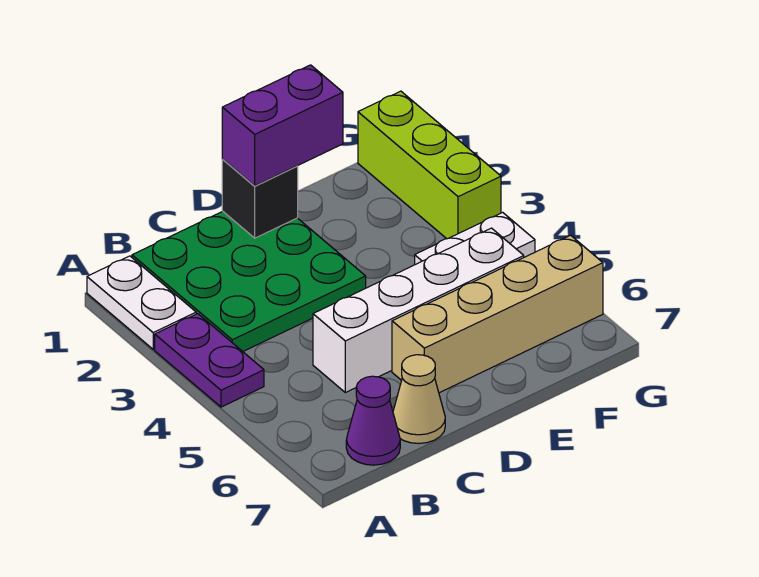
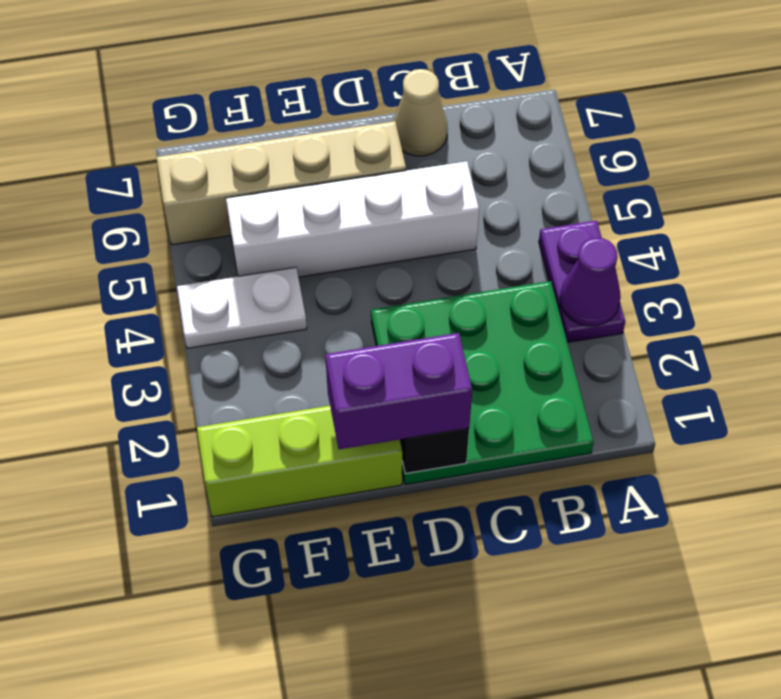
white plate A1:A2 level 1 -> none
purple cone B7 level 1 -> purple cone A3 level 2
lime brick G1:G3 level 1 -> lime brick E1:G1 level 1

